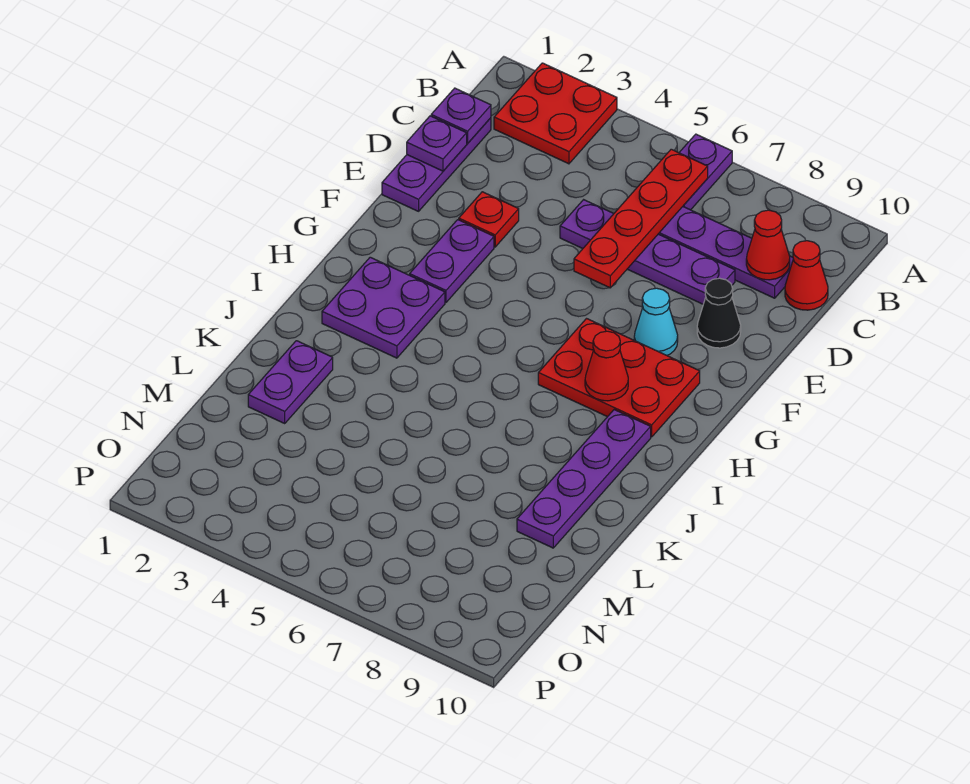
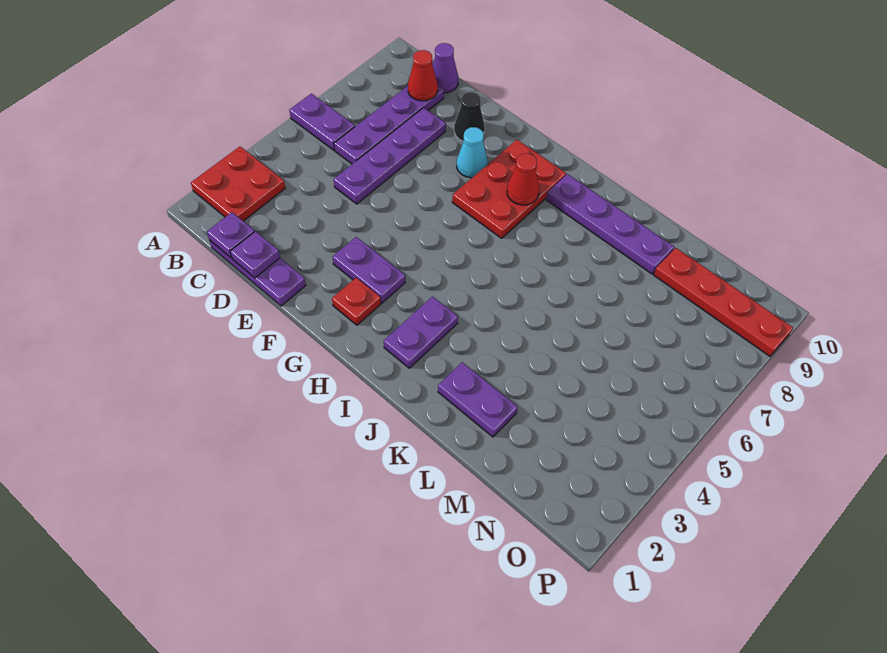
red plate B6:E6 level 2 -> red plate M9:P9 level 1
red cone C10 level 1 -> purple cone C10 level 1
red plate E3 level 1 -> red plate G2 level 1
purple plate H2:I3 level 1 -> purple plate I2:I3 level 1

